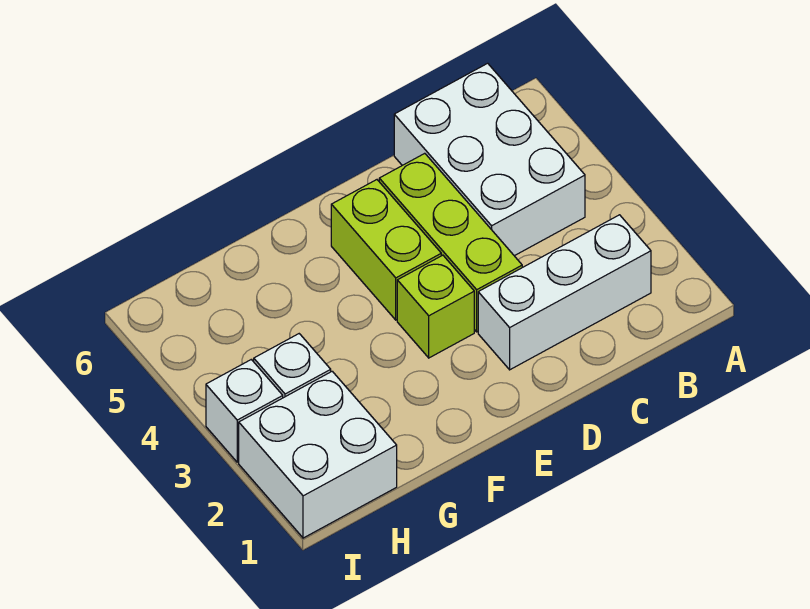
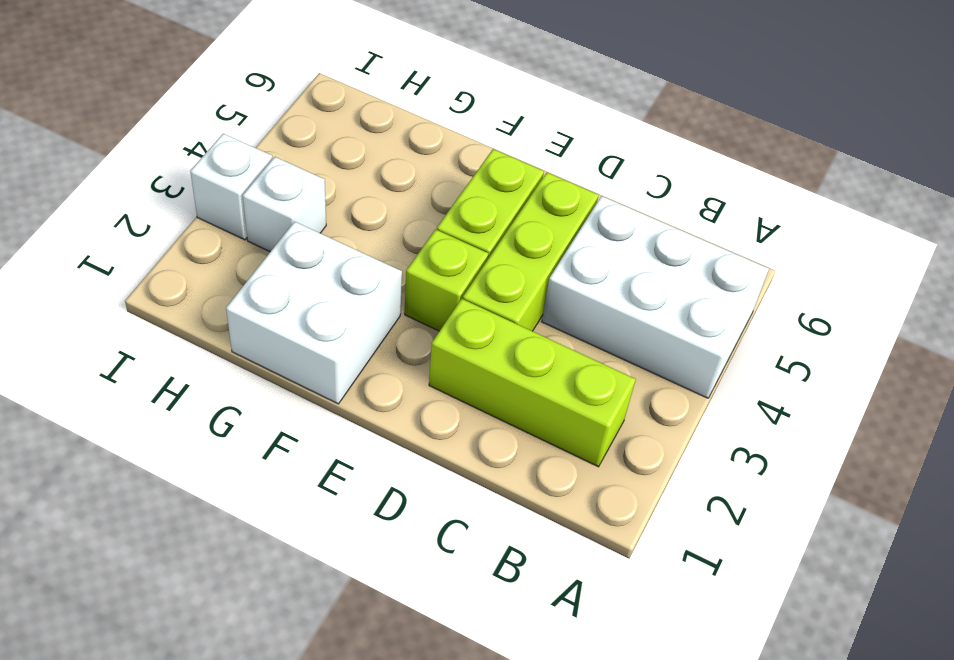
white brick B2:D2 level 1 -> lime brick B2:D2 level 1
white brick B4:C6 level 1 -> white brick A4:C5 level 1
white brick H1:I2 level 1 -> white brick F1:G2 level 1

